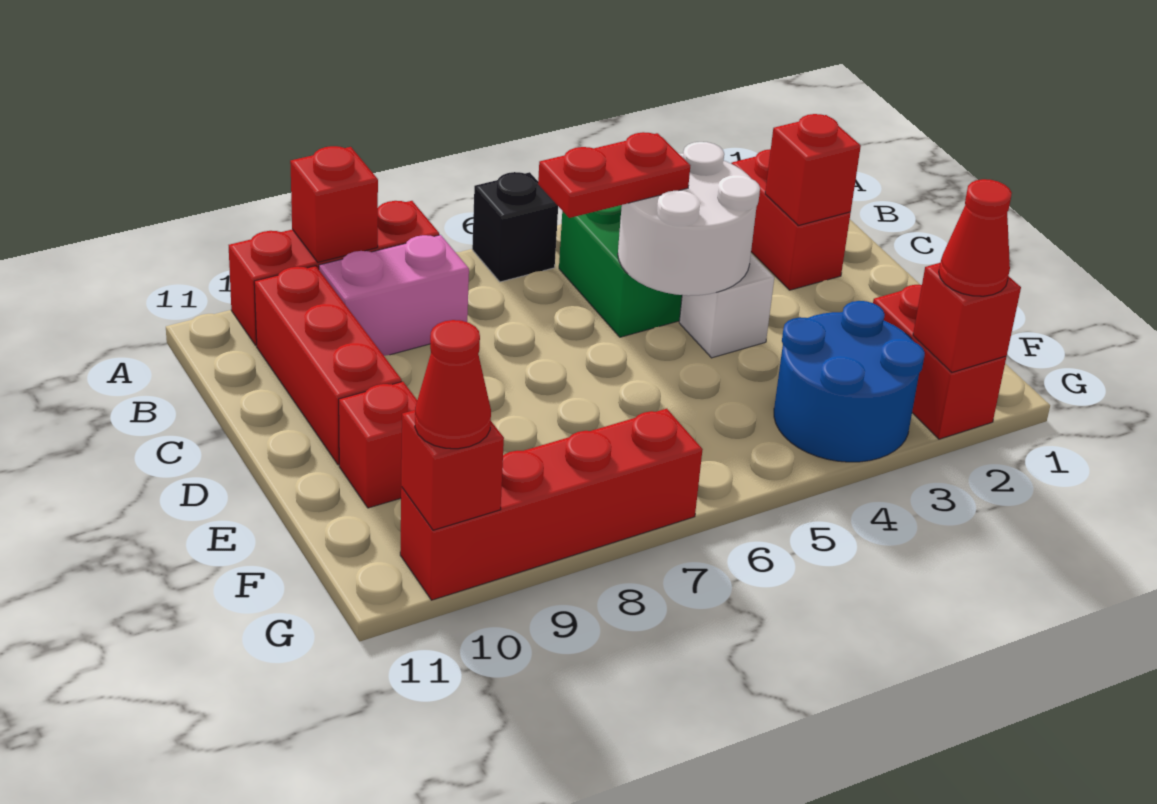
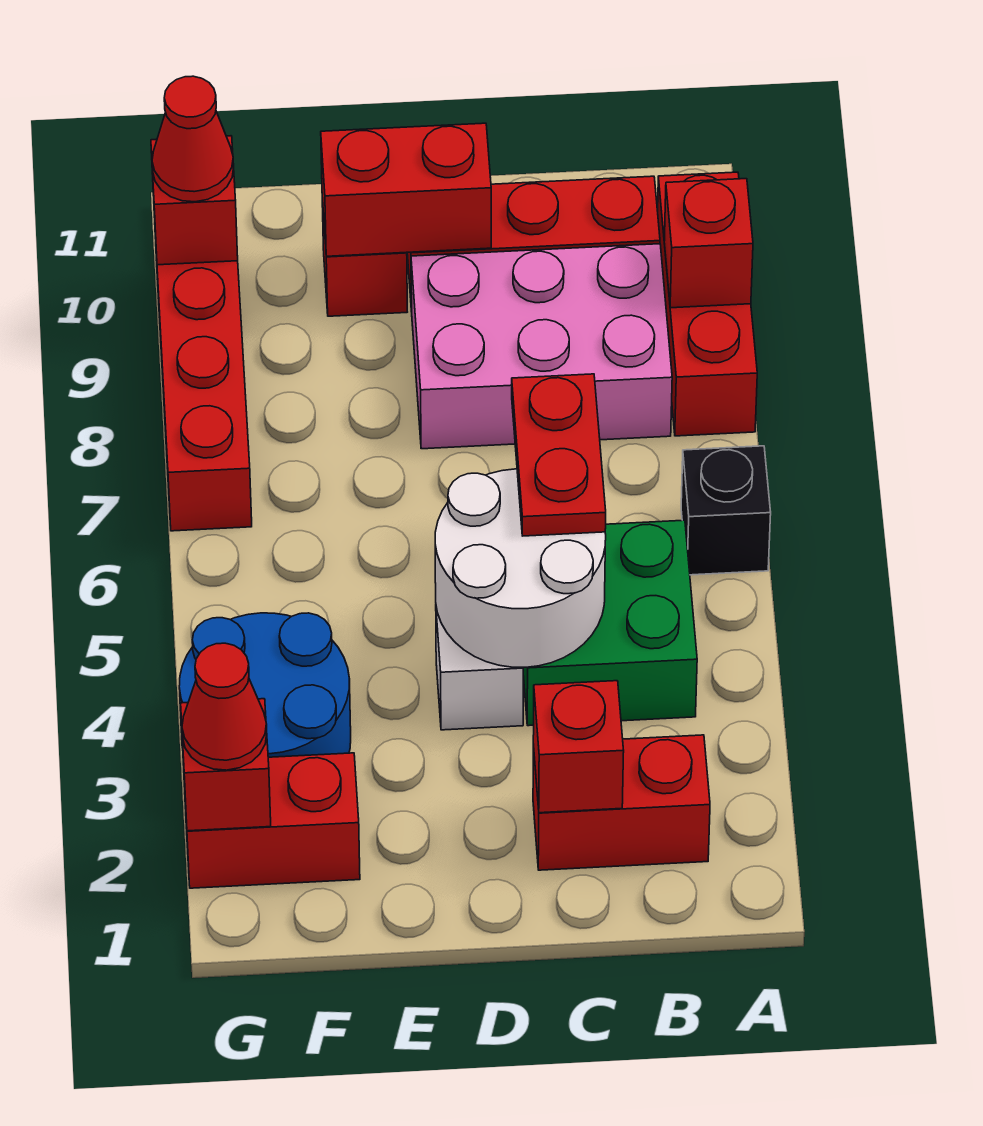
pink brick B8:B9 level 1 -> pink brick B8:D9 level 1
none -> red brick D10:E10 level 2

